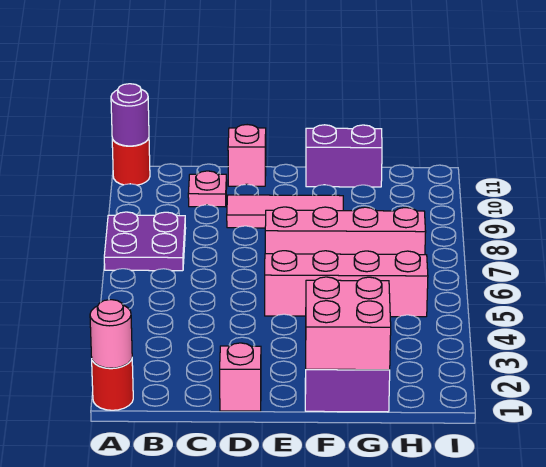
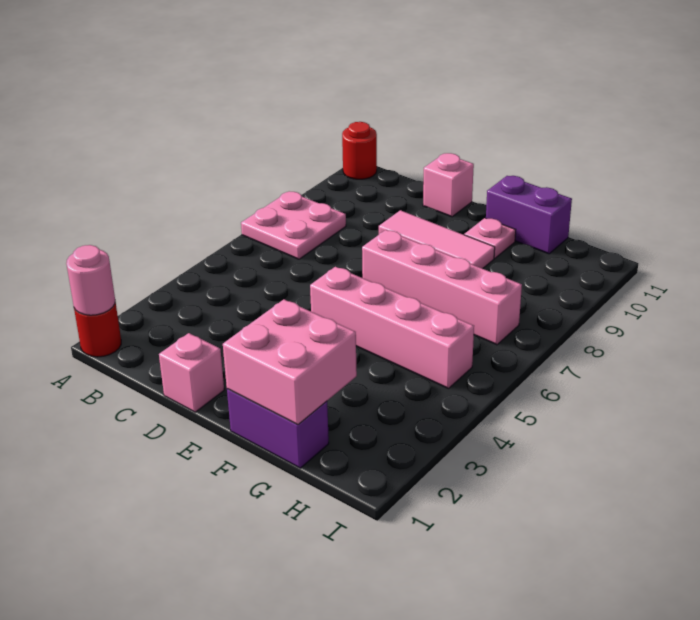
purple plate A7:B8 level 1 -> pink plate A7:B8 level 1
purple round brick A11 level 2 -> none
pink plate C10 level 1 -> pink plate F10 level 1

